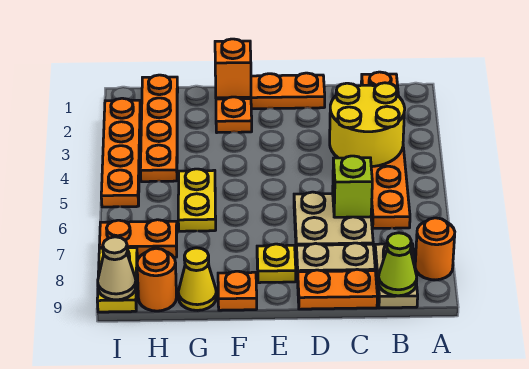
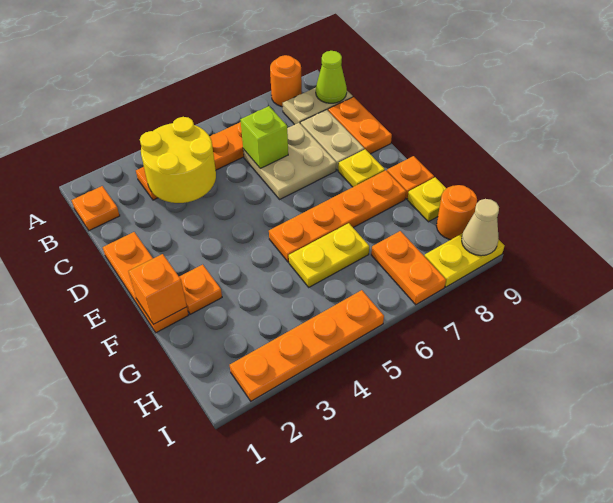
yellow cone G9 level 1 -> yellow plate G9 level 1
orange plate H1:H4 level 1 -> orange plate F5:F8 level 1

